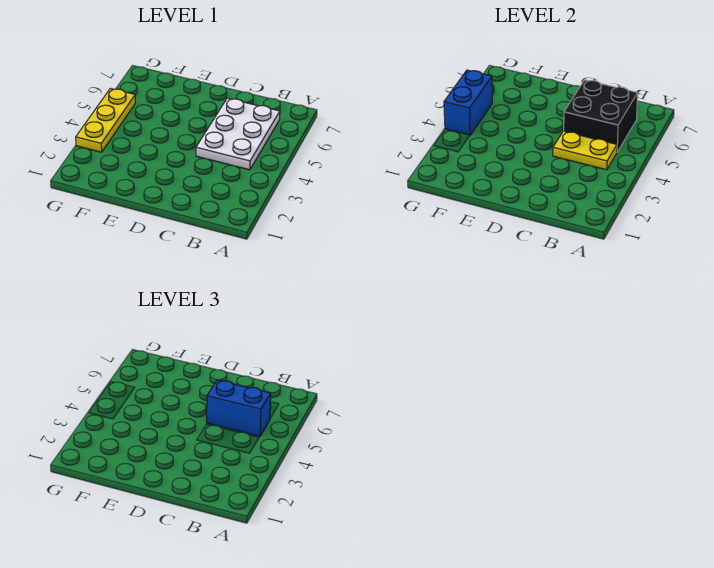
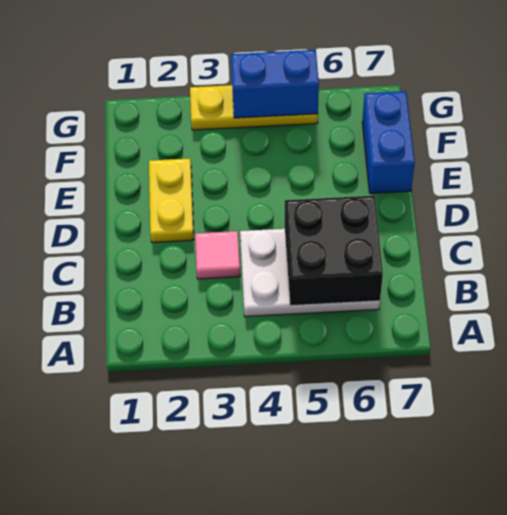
yellow plate B4:C4 level 2 -> yellow plate D2:E2 level 1
blue brick B5:C5 level 3 -> blue brick E7:F7 level 1
none -> pink tile C3 level 1

